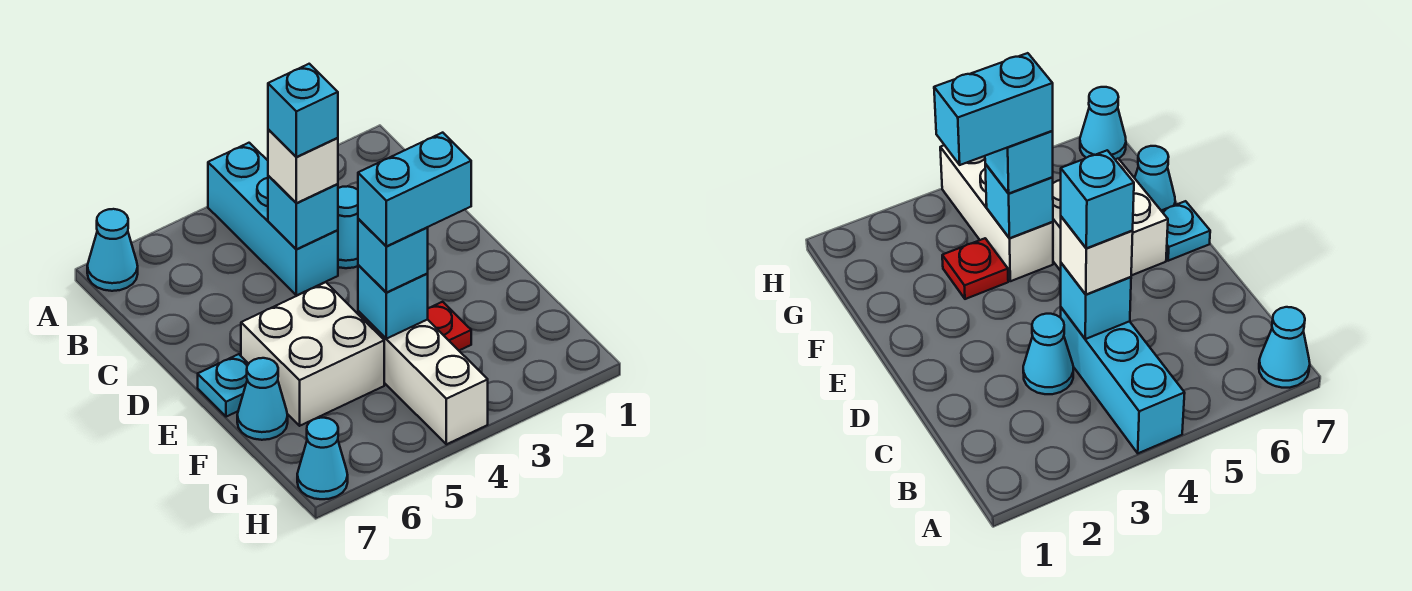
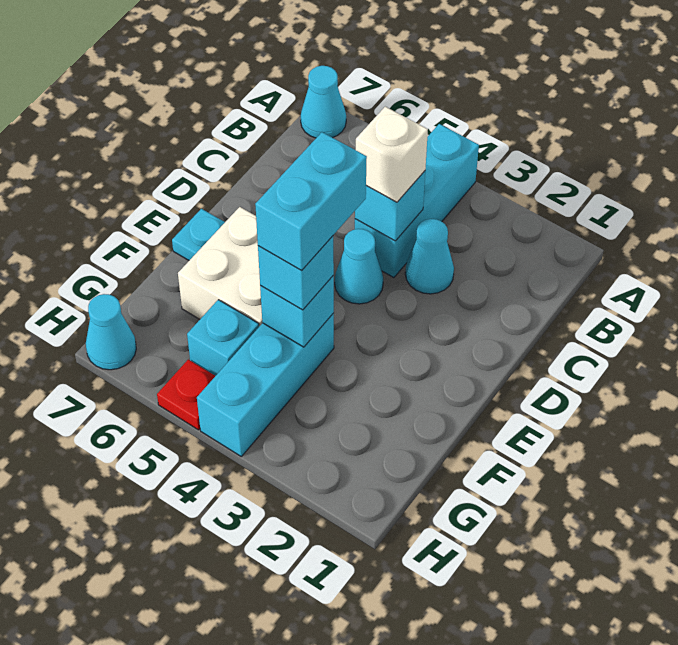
cyan brick C4 level 4 -> cyan brick G5 level 1
red plate F3 level 1 -> red plate H5 level 1
cyan brick F3:F4 level 4 -> cyan brick E4:F4 level 4
white brick F4:H4 level 1 -> cyan brick F4:H4 level 1
cyan cone F7 level 1 -> cyan cone D4 level 1

